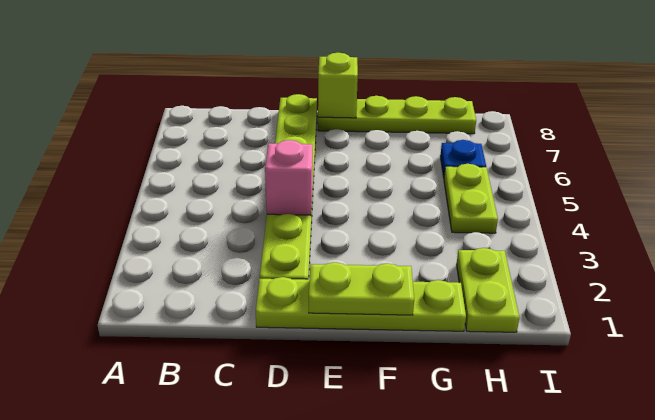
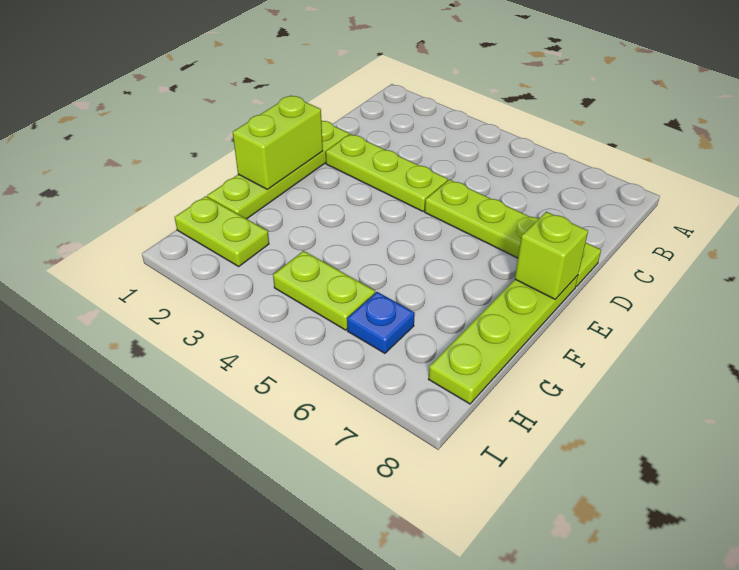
pink brick D4 level 2 -> none
lime plate E1:F1 level 2 -> lime brick E1:F1 level 2

